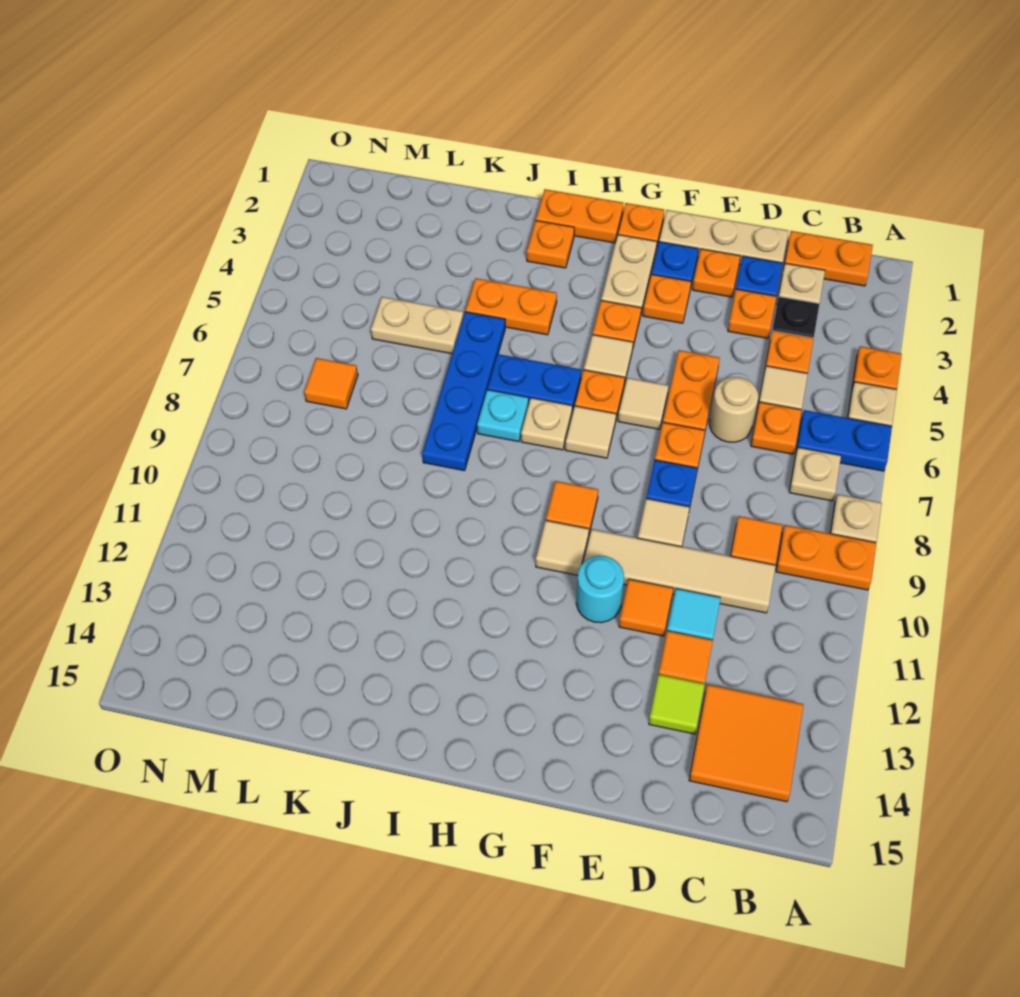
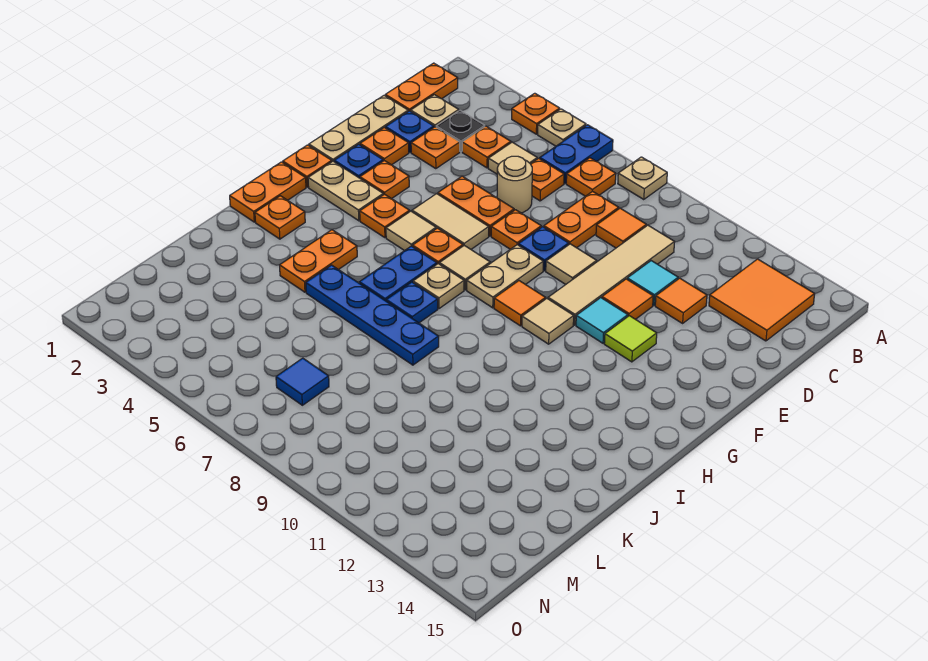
orange plate A9:B9 level 1 -> orange plate C8:D8 level 1
tan plate B7 level 1 -> orange plate B7 level 1
lime tile D13 level 1 -> lime tile F12 level 1
tan tile F6 level 1 -> tan tile F5:F6 level 1
cyan round brick F11 level 1 -> cyan tile F11 level 1
cyan plate I7 level 1 -> blue plate I7 level 1
tan plate K5:L5 level 1 -> tan plate F8:G8 level 1
orange tile M7 level 1 -> blue tile M7 level 1

